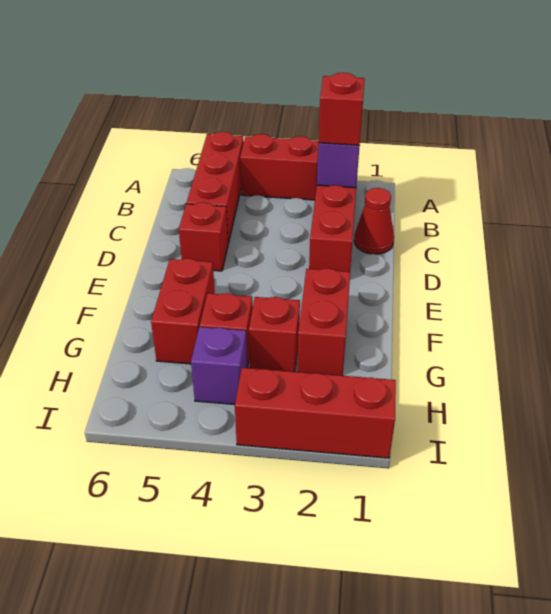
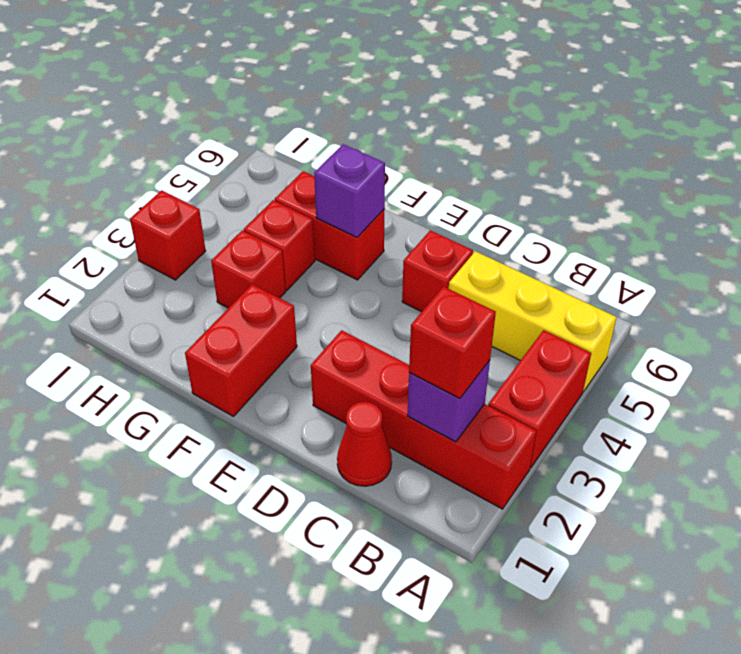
red brick A5:C5 level 1 -> yellow brick A5:C5 level 1
red brick F2:G2 level 1 -> red brick F1:F2 level 1
purple brick H4 level 1 -> purple brick F5 level 2
red brick I1:I3 level 1 -> red brick I3 level 1

